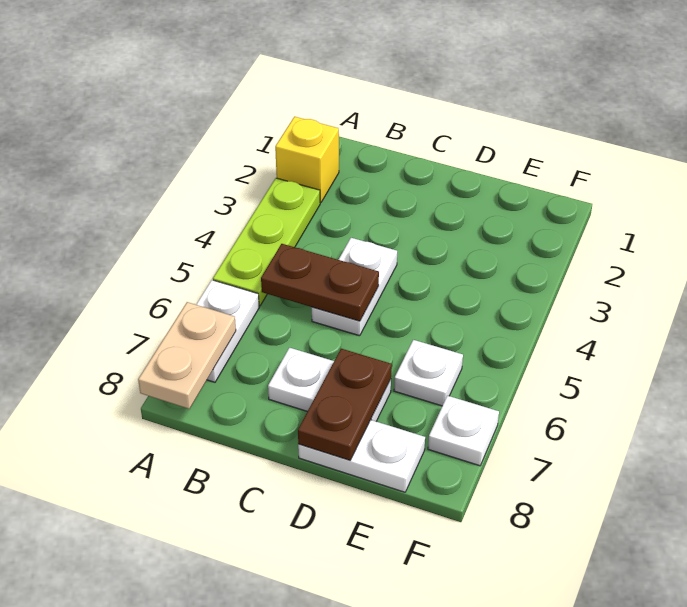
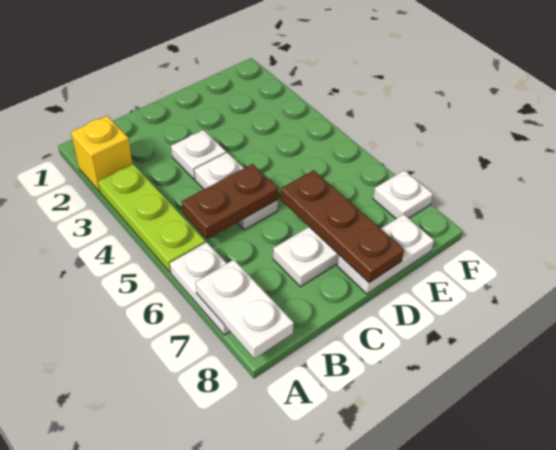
tan plate A7:A8 level 2 -> white plate A7:A8 level 2
brown plate D7:D8 level 2 -> brown plate D6:D8 level 2
white plate E6 level 1 -> white plate C3 level 1

